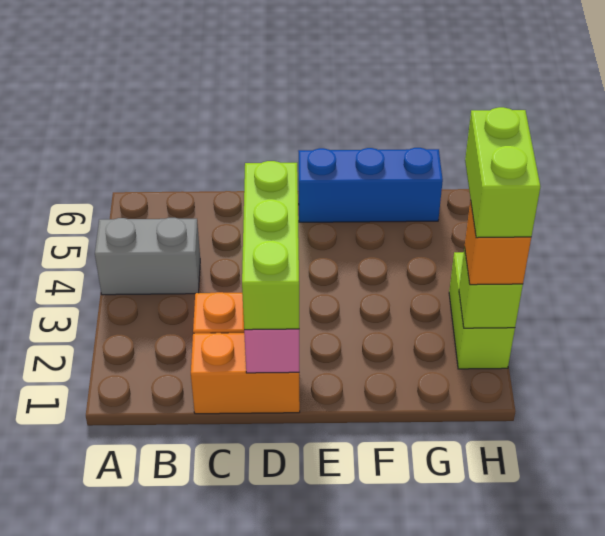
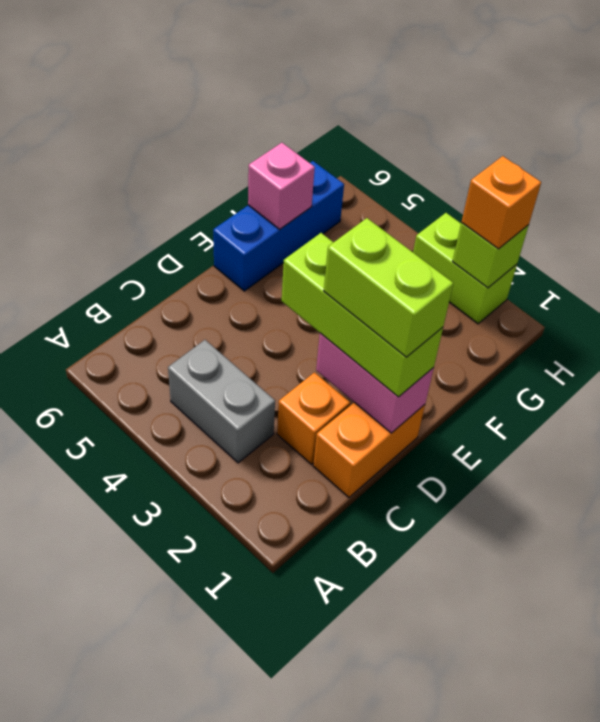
grey brick A4:B4 level 1 -> grey brick B3:B4 level 1
none -> pink brick F6 level 2
lime brick H2:H3 level 4 -> lime brick D1:D2 level 4

